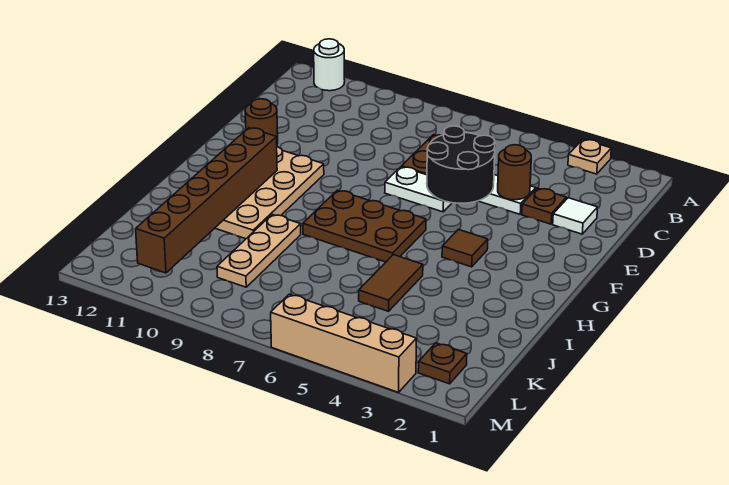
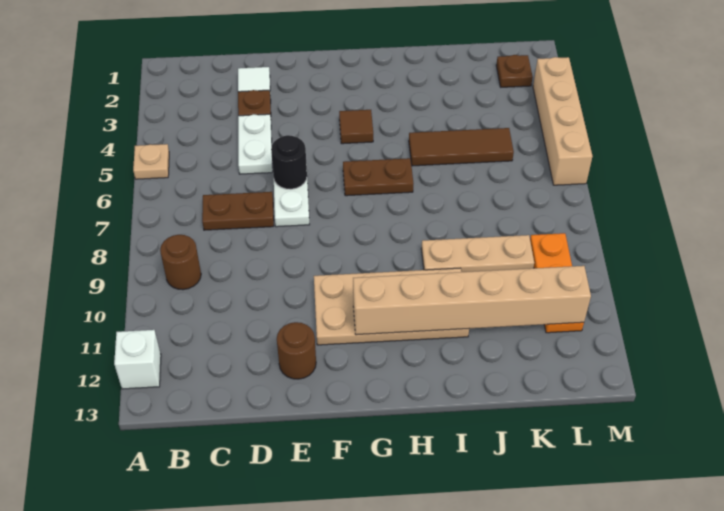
tan plate A3 level 1 -> tan plate A5 level 1
white round brick A12 level 1 -> white brick A12 level 1
brown round brick D4 level 2 -> brown round brick B9 level 1
black round brick D5:E6 level 2 -> black round brick E6 level 2
brown plate G6:H8 level 1 -> brown plate G6:H6 level 1
brown brick G11:L11 level 2 -> tan brick G11:L11 level 2
brown tile I5:J5 level 1 -> brown tile I5:K5 level 1
none -> orange plate L9:L11 level 1

